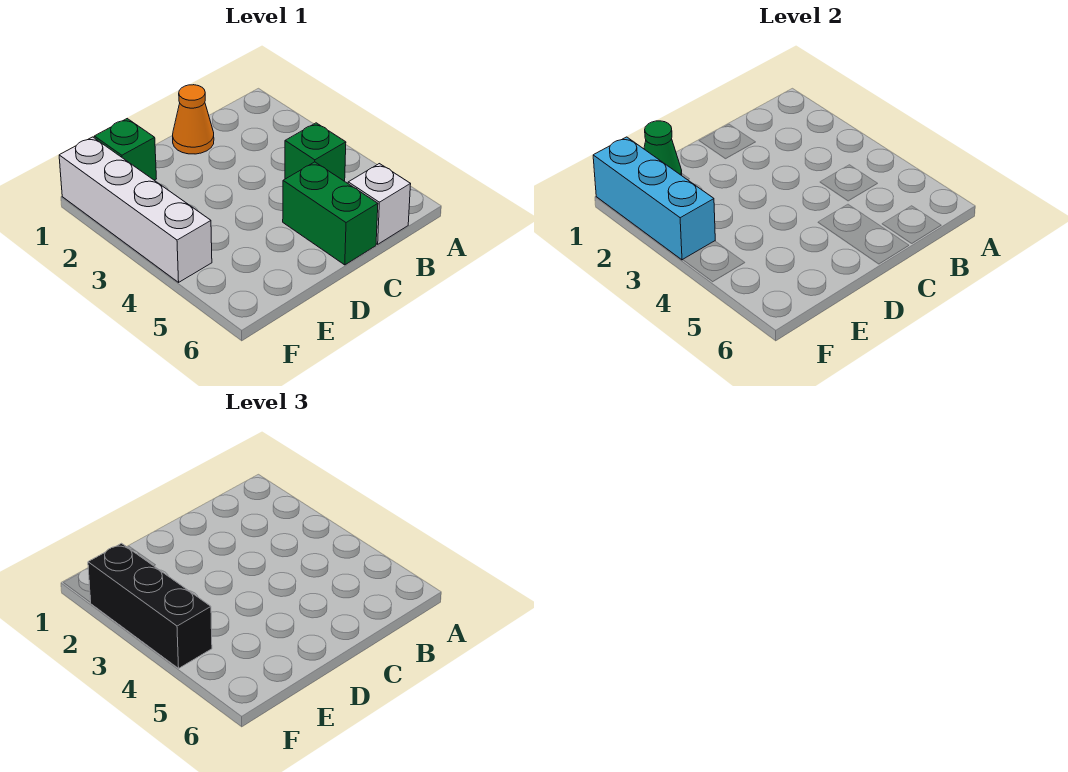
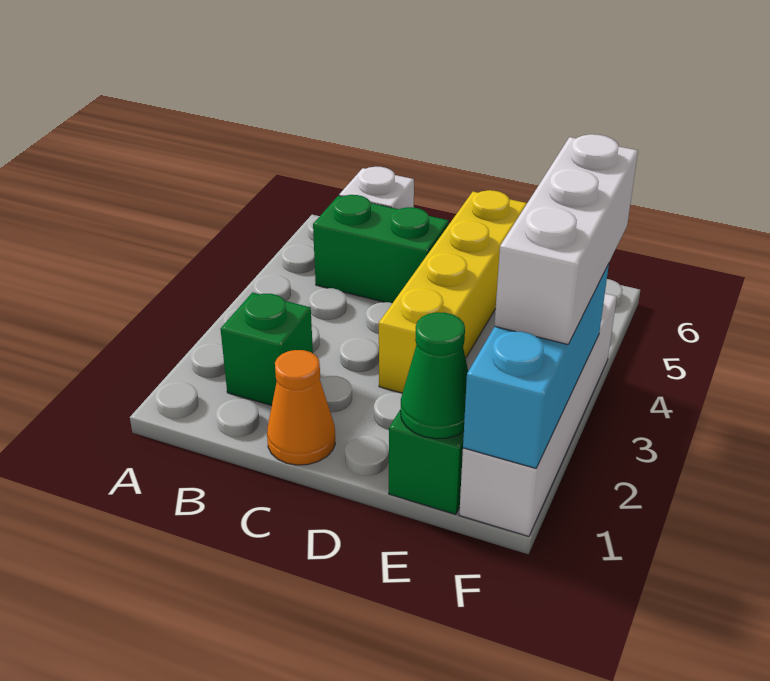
green brick B4 level 1 -> green brick B2 level 1
green brick C5:C6 level 1 -> green brick B5:C5 level 1
none -> yellow brick D3:D6 level 1
black brick F2:F4 level 3 -> white brick F2:F4 level 3

